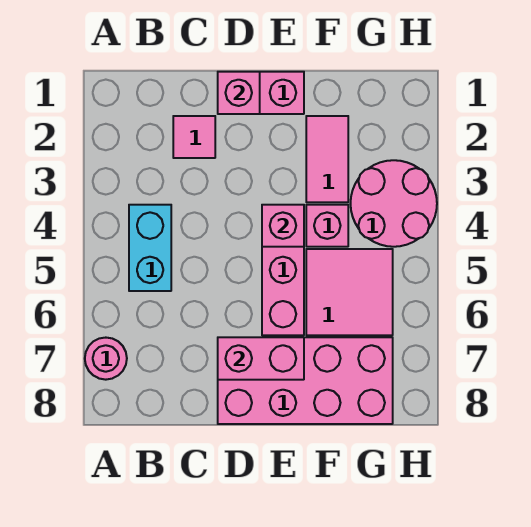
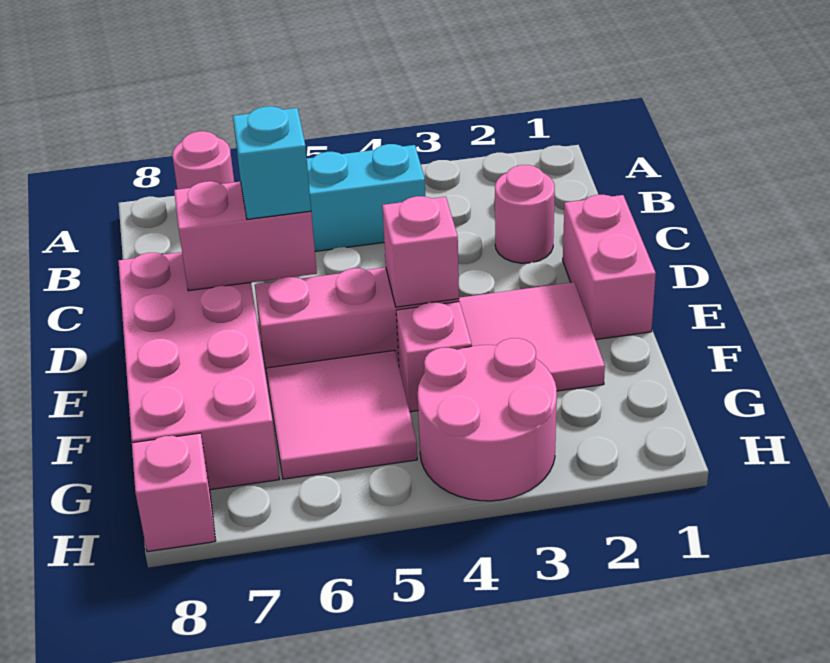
pink tile C2 level 1 -> pink round brick C2 level 1
pink brick D1 level 2 -> pink brick H8 level 1
none -> cyan brick D6 level 3
pink brick D7:E7 level 2 -> pink brick D6:D7 level 2
pink tile F2:F3 level 1 -> pink tile E2:F3 level 1

